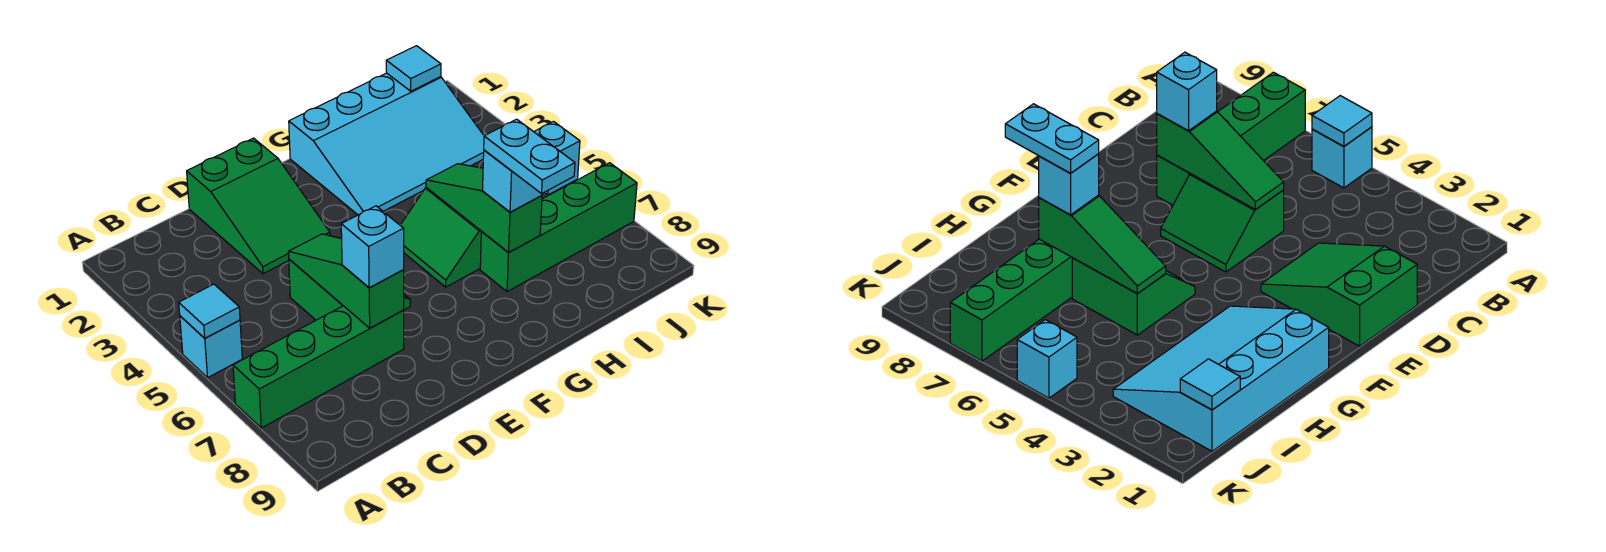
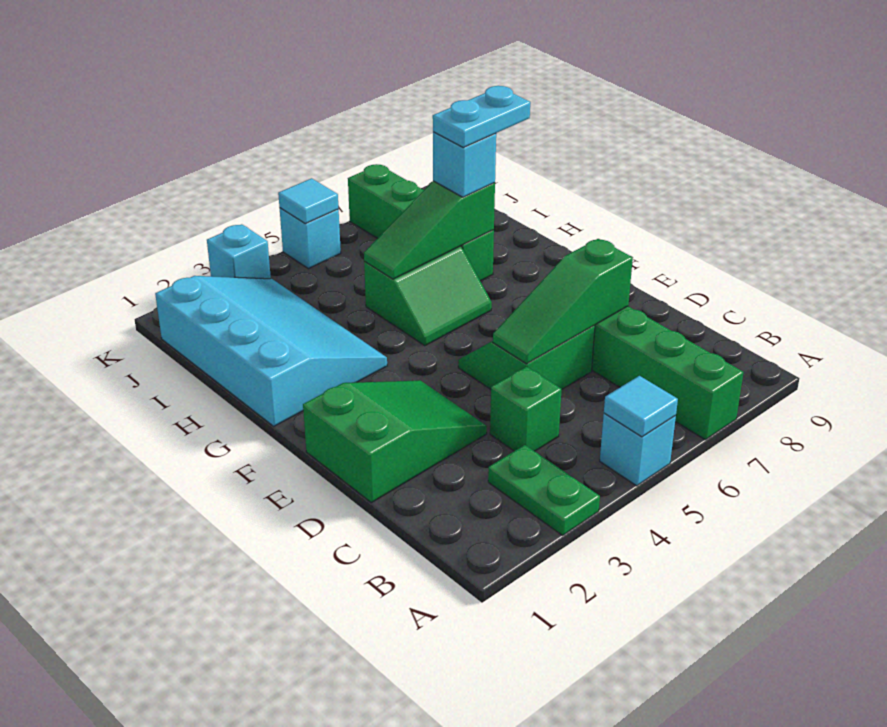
none -> green plate A3:B3 level 1
none -> green brick C4 level 1
cyan brick D7 level 3 -> cyan brick K3 level 1
cyan tile J1 level 2 -> cyan tile K5 level 2

